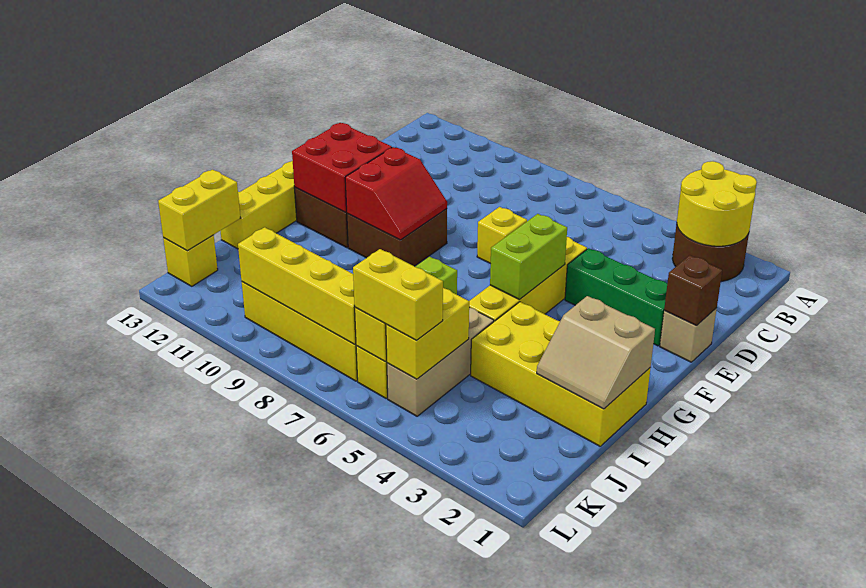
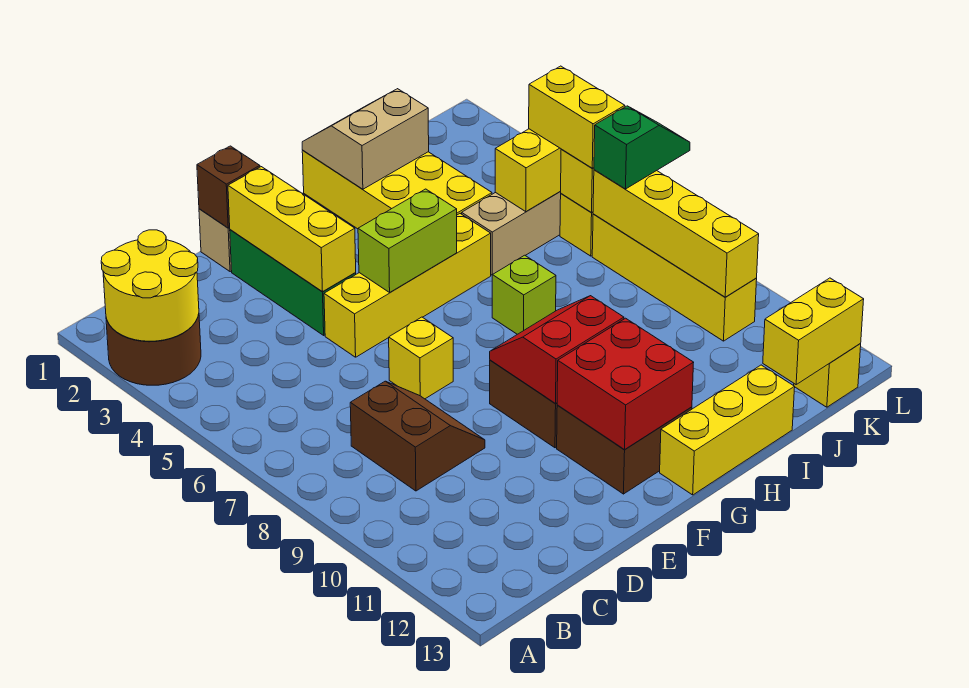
none -> brown slope C8:D9 level 1 top C
none -> yellow brick E2:E4 level 2
tan slope H1:I2 level 2 top H -> tan slope H1:I2 level 2 top 2
none -> green slope K7:L7 level 3 top K

